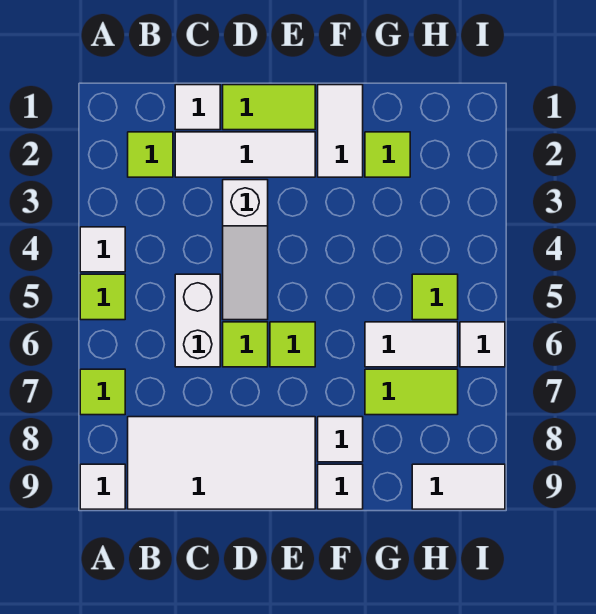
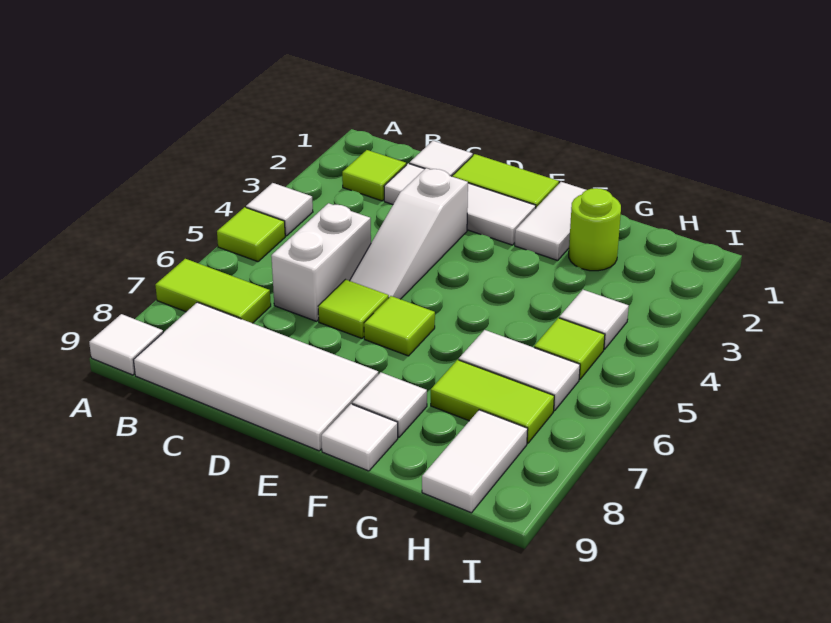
lime tile A7 level 1 -> lime tile A7:B7 level 1
lime tile G2 level 1 -> lime round brick G2 level 1
white tile H9:I9 level 1 -> white tile H8:H9 level 1
white tile I6 level 1 -> white tile H4 level 1

